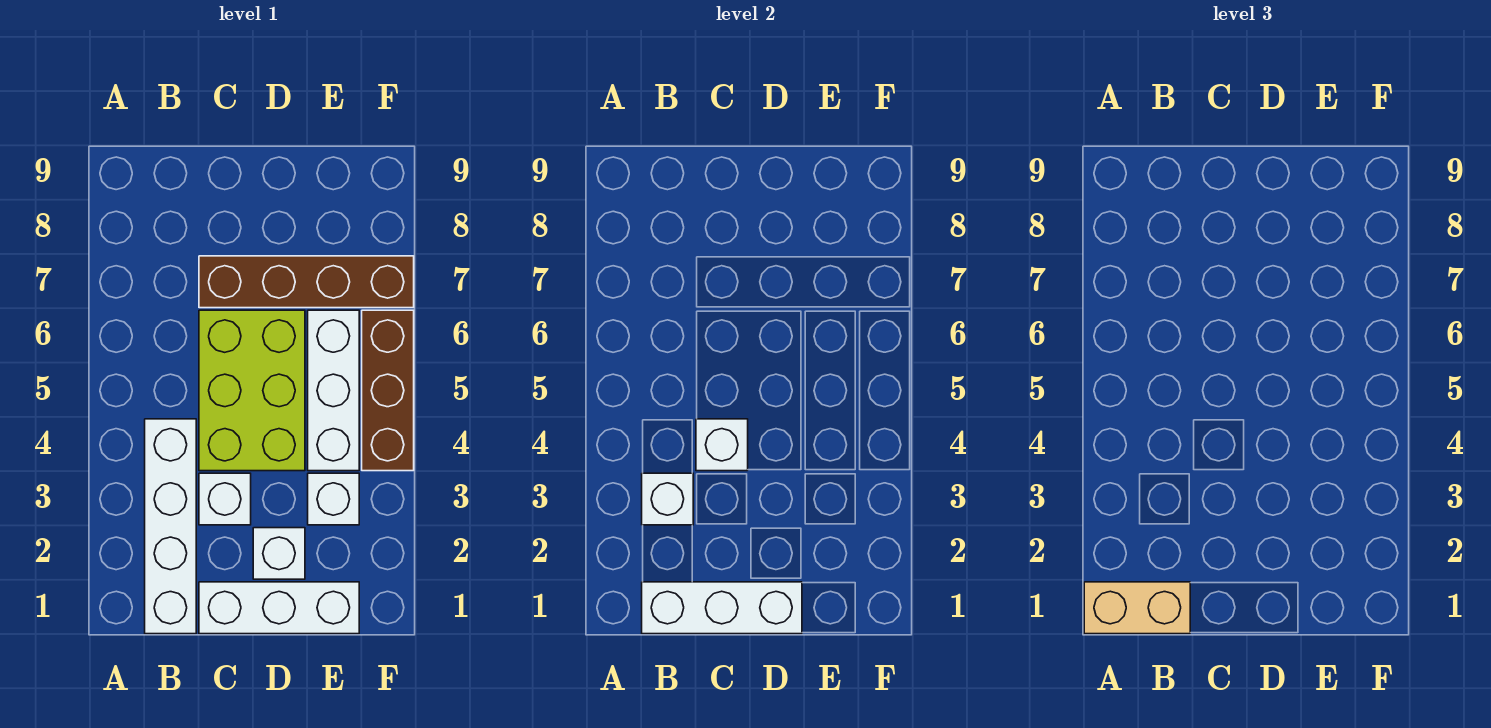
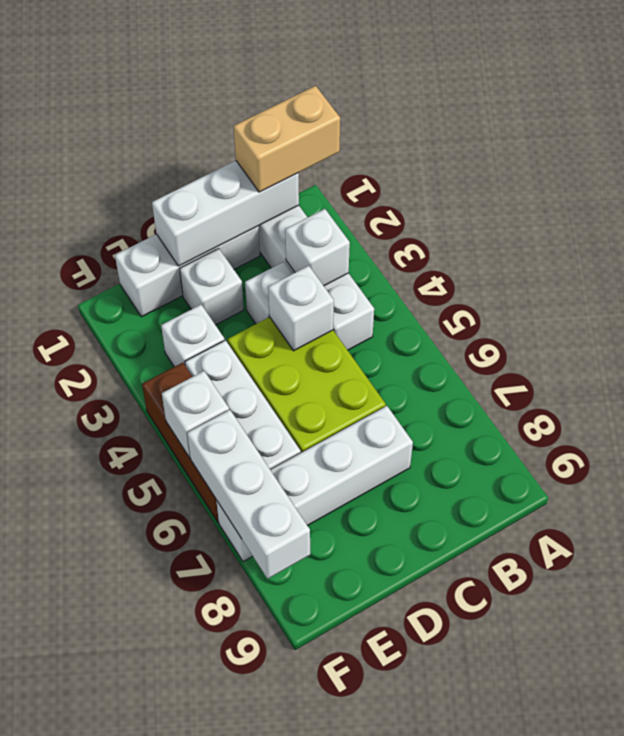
brown brick C7:F7 level 1 -> white brick C7:F7 level 1
none -> white brick F5 level 2
none -> white brick F6:F8 level 2

